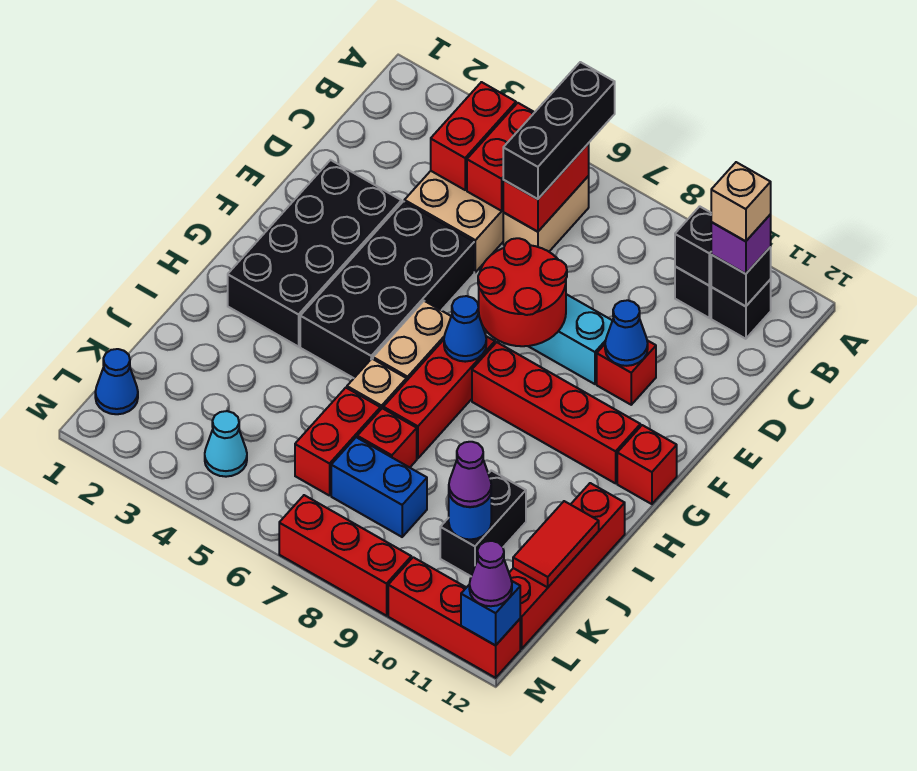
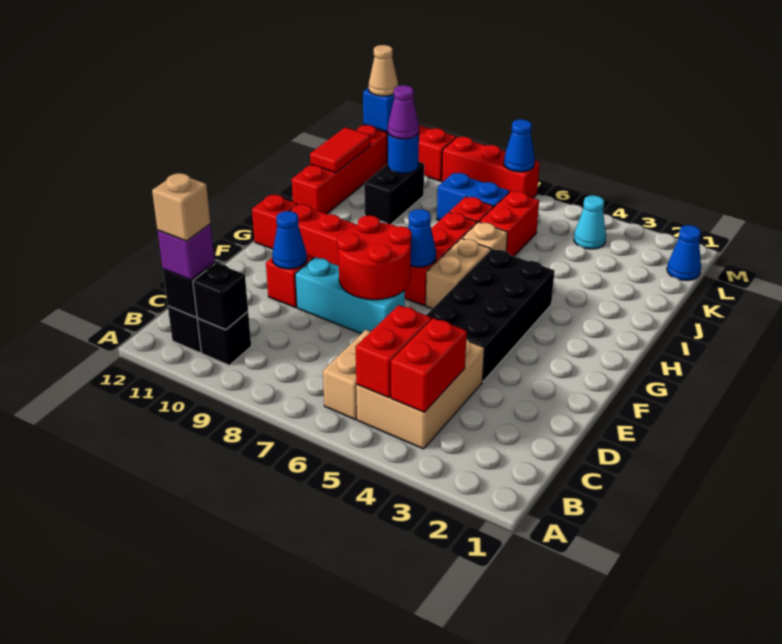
black brick A6:C6 level 3 -> none
red brick B6:C6 level 2 -> none
black brick E2:H3 level 1 -> none
none -> blue cone M7 level 2
purple cone M12 level 3 -> tan cone M12 level 3

